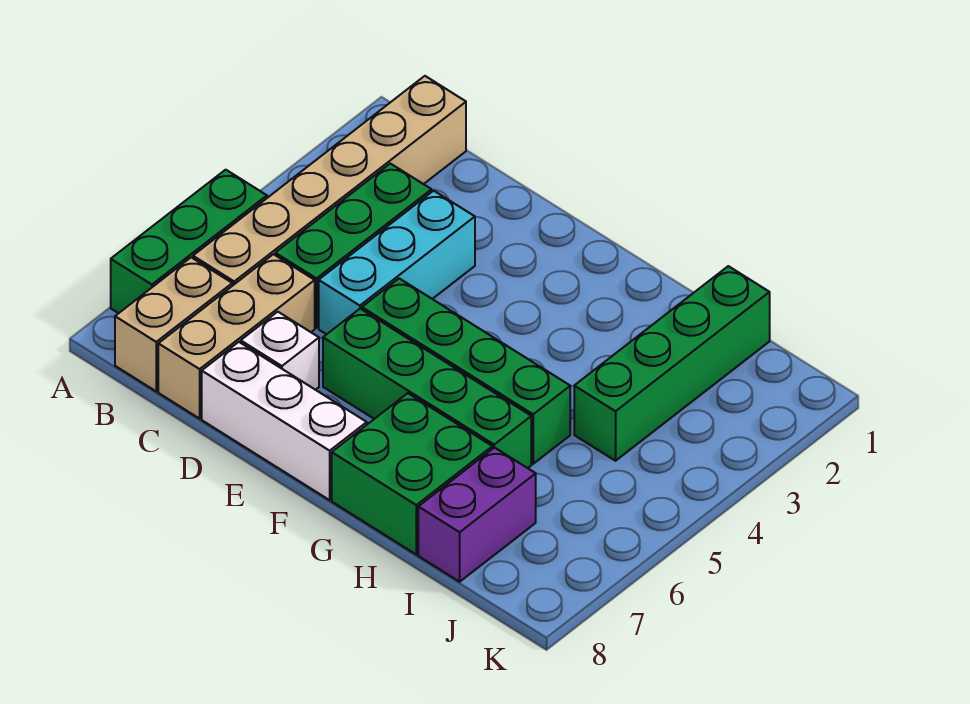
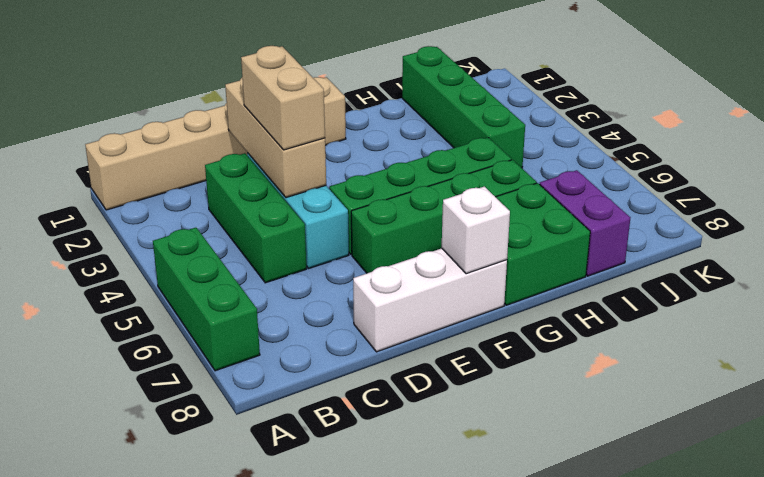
tan brick B1:B6 level 1 -> tan brick A1:F1 level 1
tan brick B7:B8 level 1 -> tan brick D3:D4 level 3
tan brick C6:C8 level 1 -> tan brick D2:D4 level 2
white brick D7 level 1 -> white brick F8 level 2

